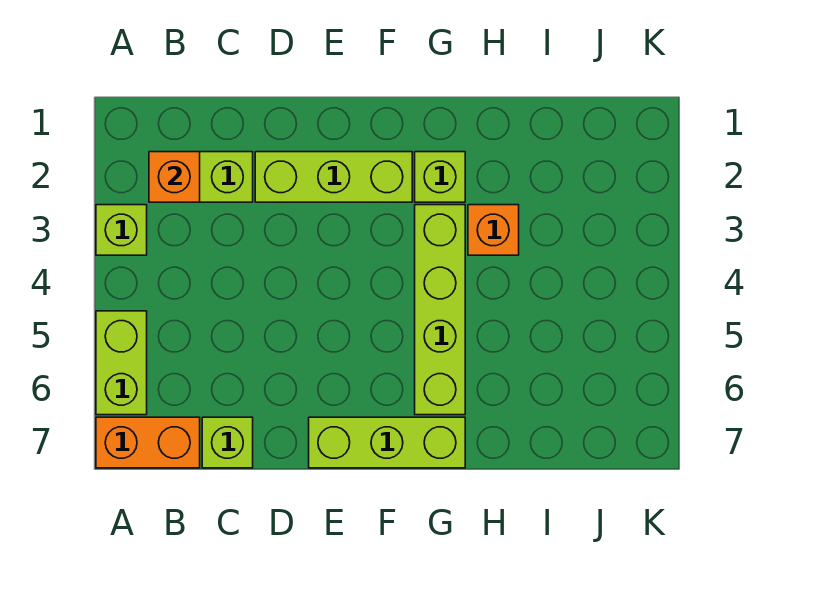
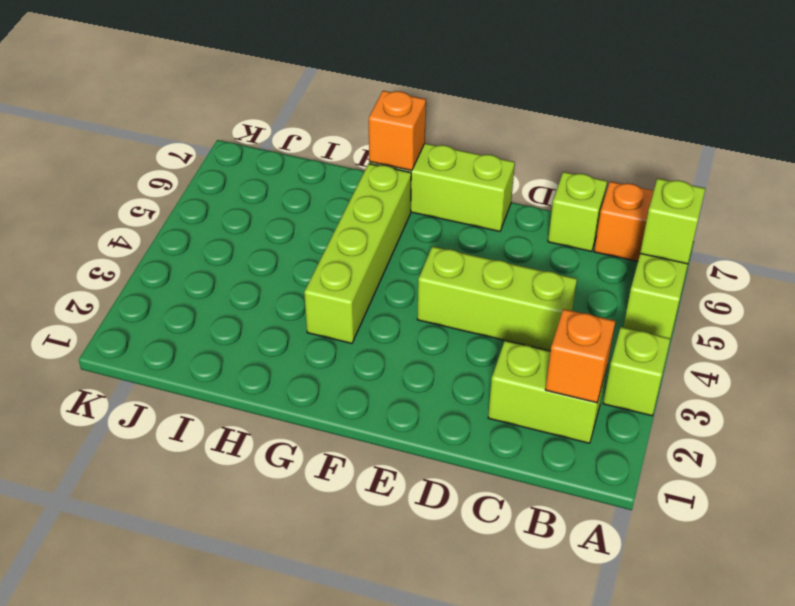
lime brick D2:F2 level 1 -> lime brick C4:E4 level 1
lime brick G2 level 1 -> lime brick A6 level 2
orange brick H3 level 1 -> orange brick G7 level 2

